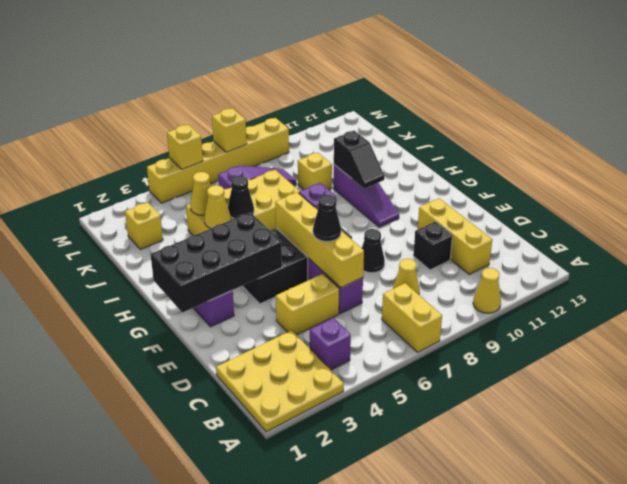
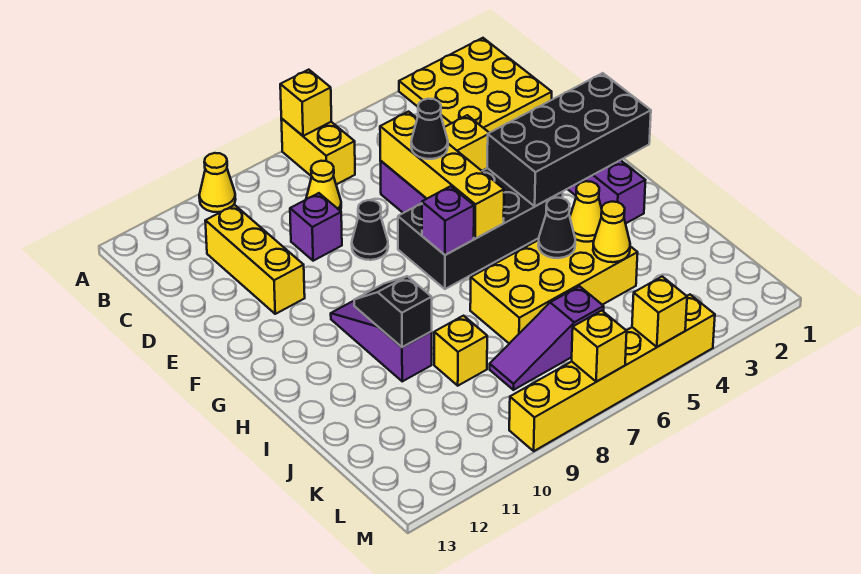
purple brick B4 level 1 -> purple brick D9 level 1
black brick D10 level 1 -> none
yellow brick K2 level 1 -> yellow brick A7 level 2

